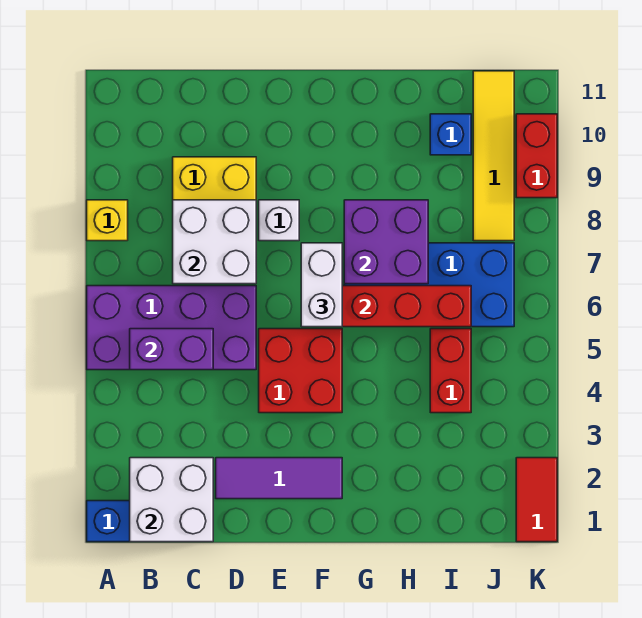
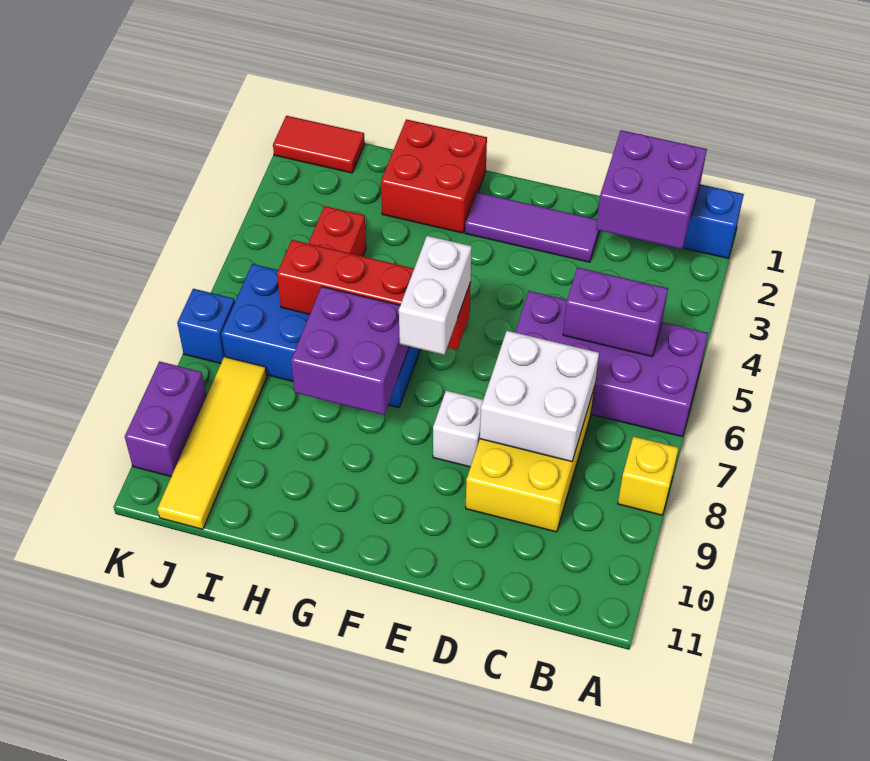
white brick B1:C2 level 2 -> purple brick B1:C2 level 2
red brick E4:F5 level 1 -> red brick G1:H2 level 1
blue brick I10 level 1 -> blue brick K7 level 1
red tile K1:K2 level 1 -> red tile J1:K1 level 1
red brick K9:K10 level 1 -> purple brick K9:K10 level 1

